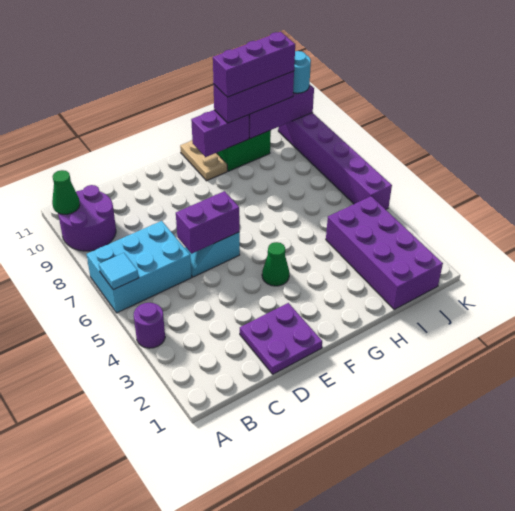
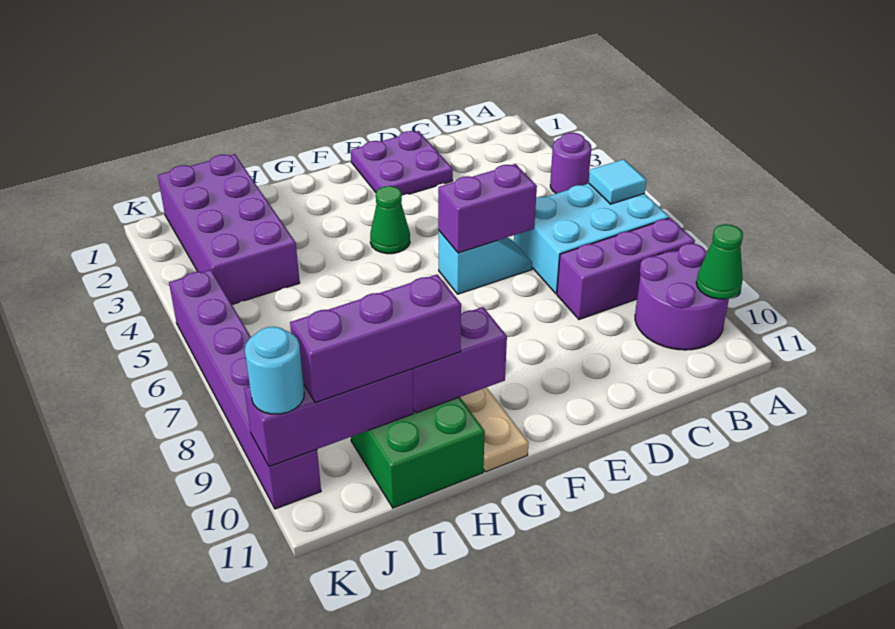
purple brick H10:J10 level 4 -> purple brick A8:C8 level 1

